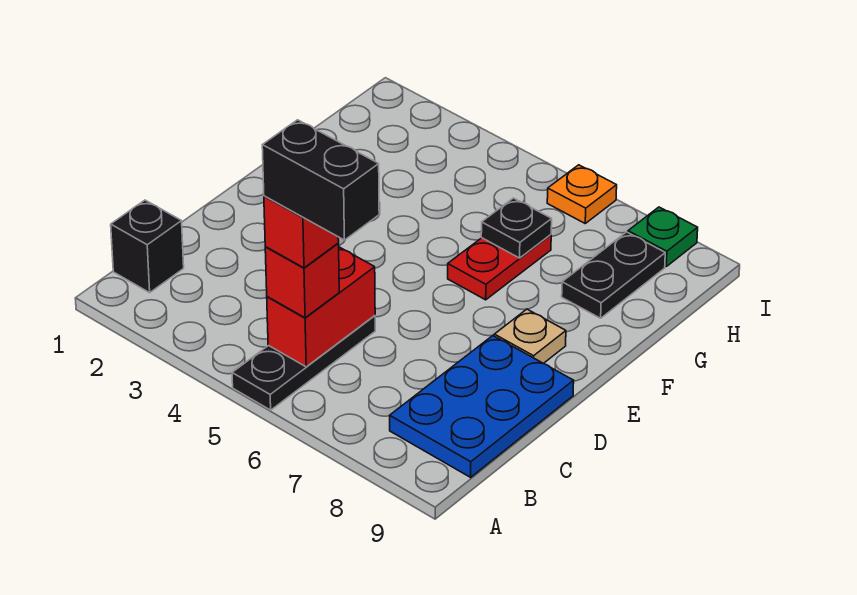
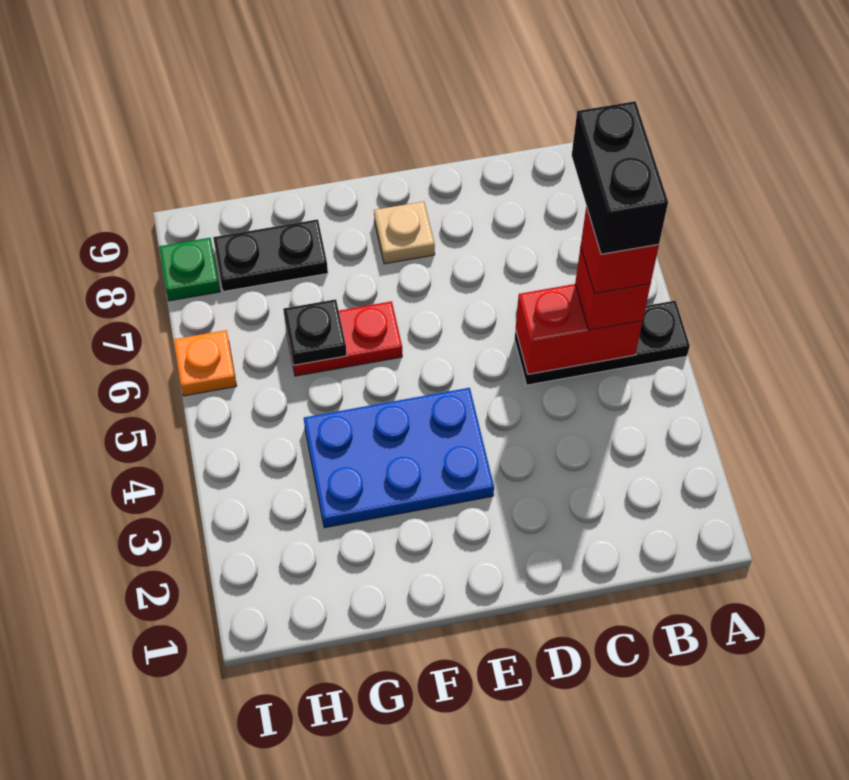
black brick B1 level 1 -> none
blue plate B8:D9 level 1 -> blue plate E3:G4 level 1

